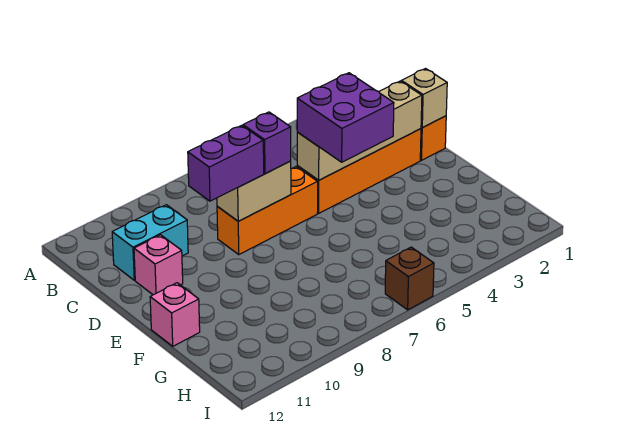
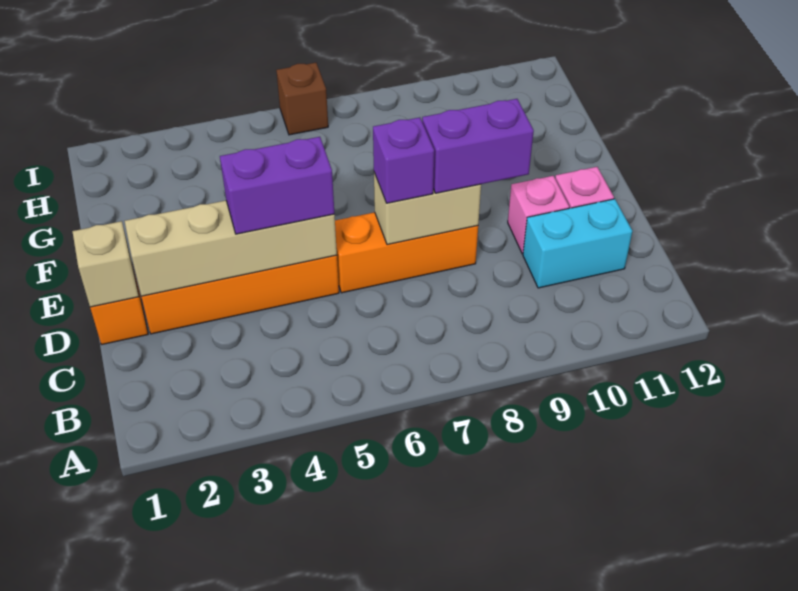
purple brick D4:E5 level 3 -> purple brick D4:D5 level 3
pink brick F12 level 1 -> pink brick D10 level 1

